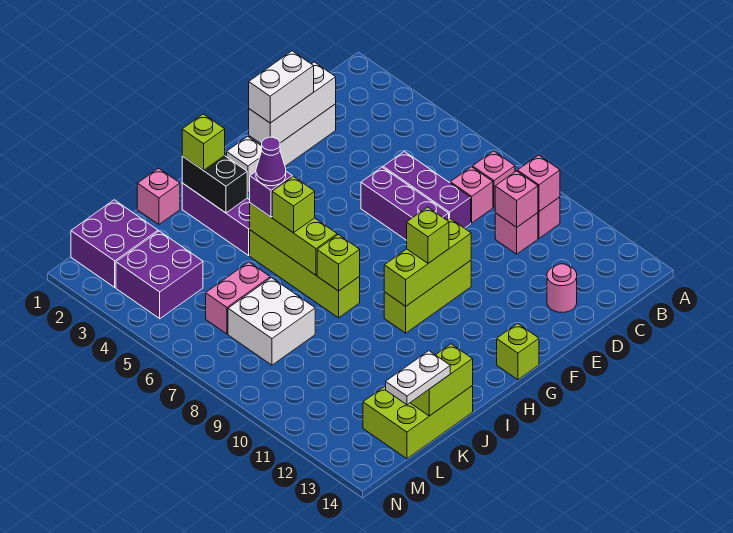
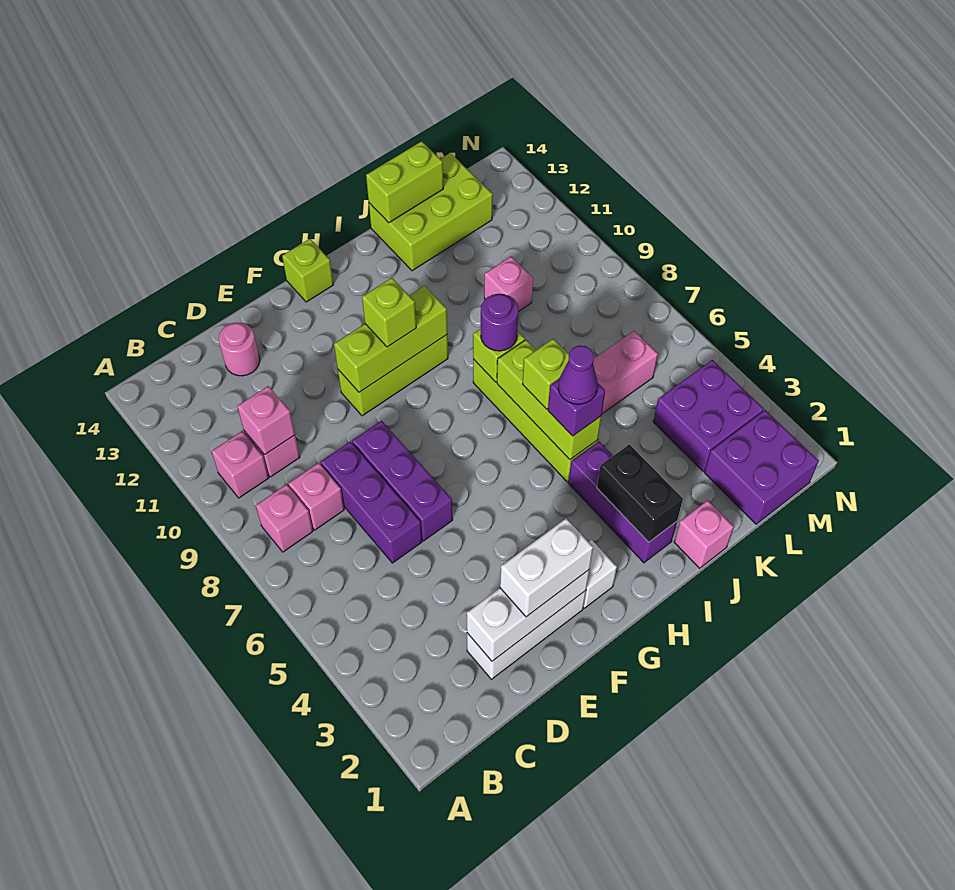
pink brick B10 level 2 -> pink brick K10 level 1
lime brick I2 level 3 -> none
none -> purple round brick I8 level 3
white brick K7:L8 level 1 -> none
white plate K14:L14 level 3 -> none

